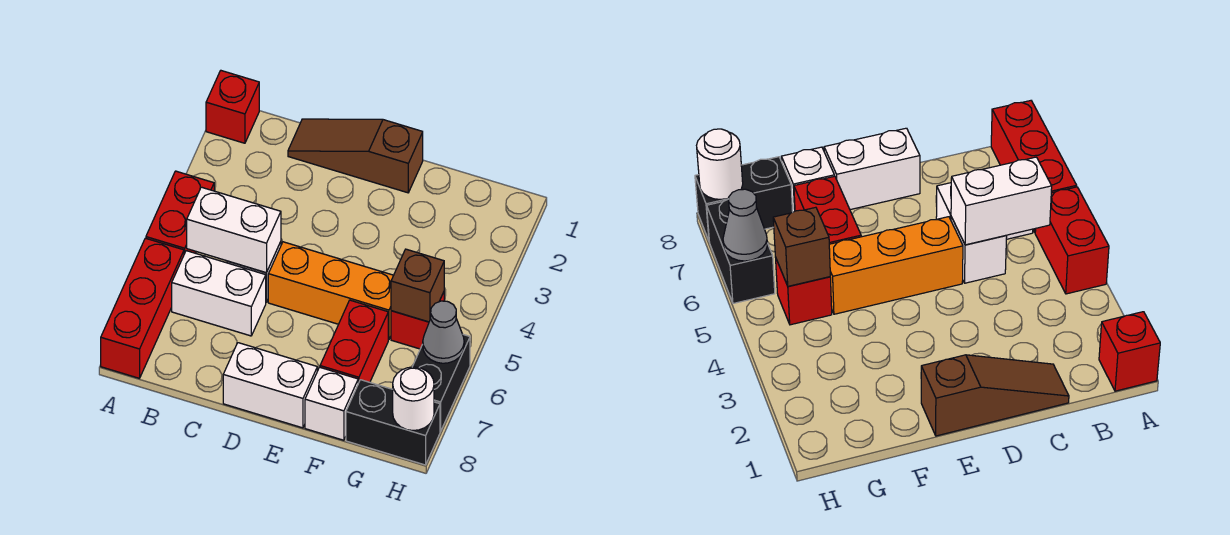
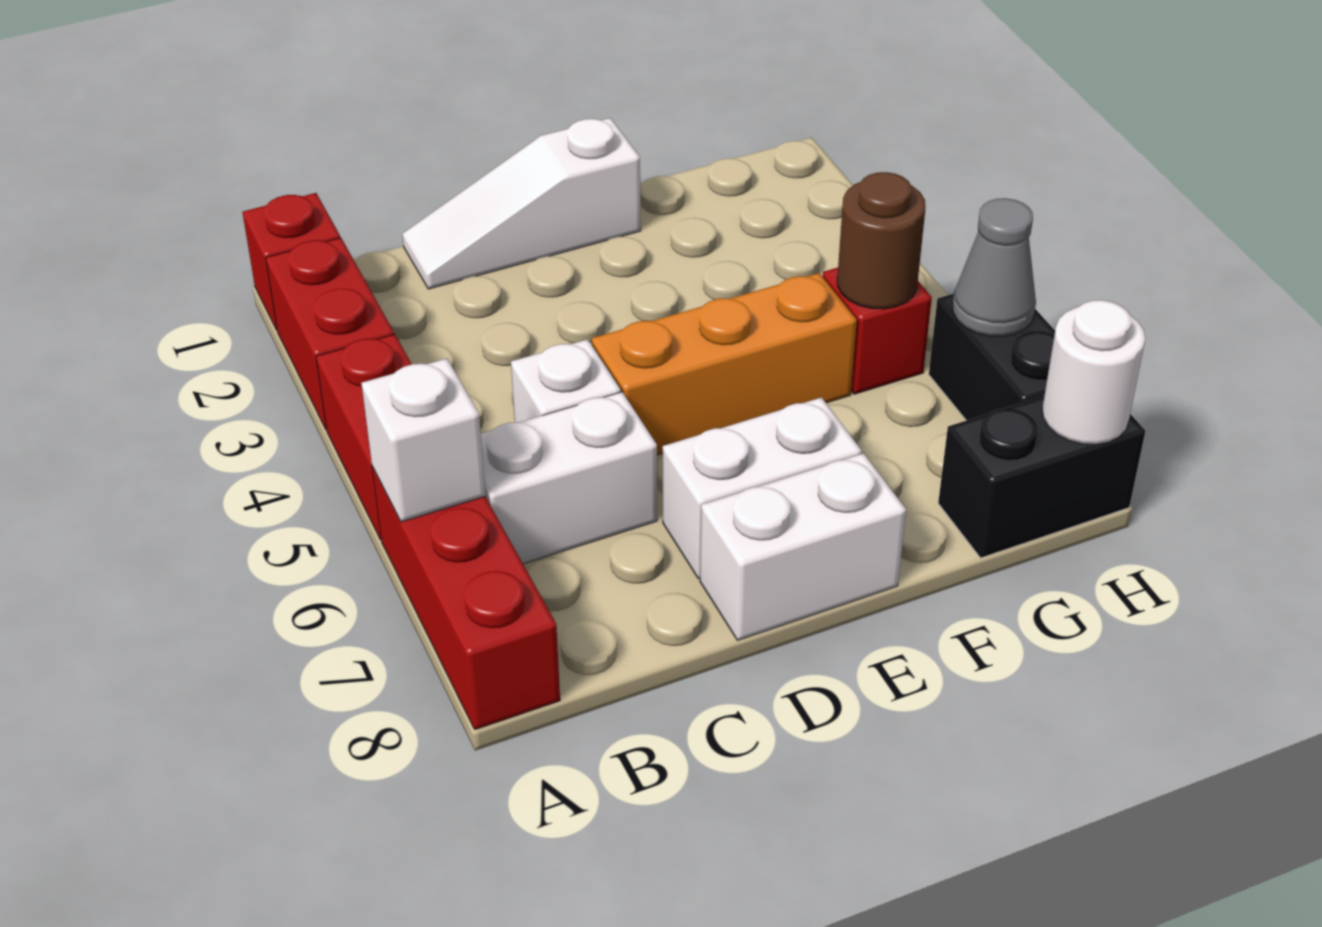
white brick B5:C5 level 2 -> white brick D7:E7 level 1
brown slope C1:E1 level 1 top E -> white slope C1:E1 level 1 top E
red brick F6:F7 level 1 -> red brick A2:A3 level 1
white brick F8 level 1 -> white brick A6 level 2
brown brick G5 level 2 -> brown round brick G5 level 2

